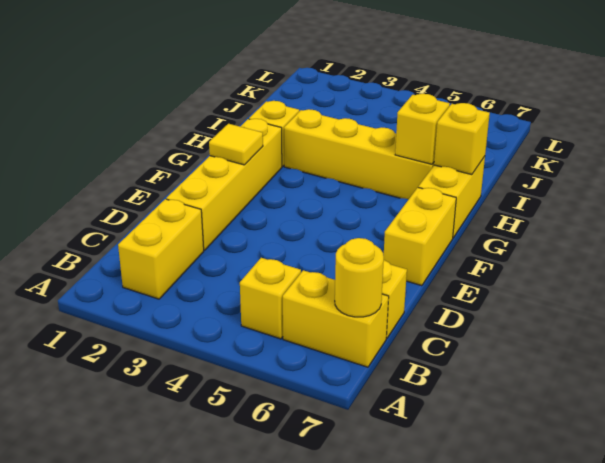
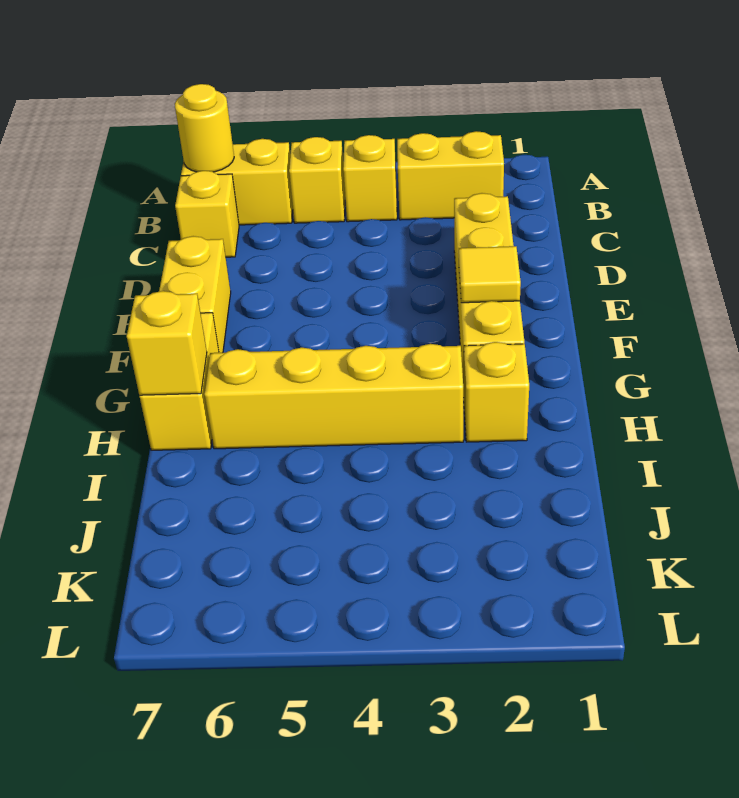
yellow brick B2:C2 level 1 -> yellow brick B2:B3 level 1
yellow brick H6 level 2 -> yellow brick B4 level 1

